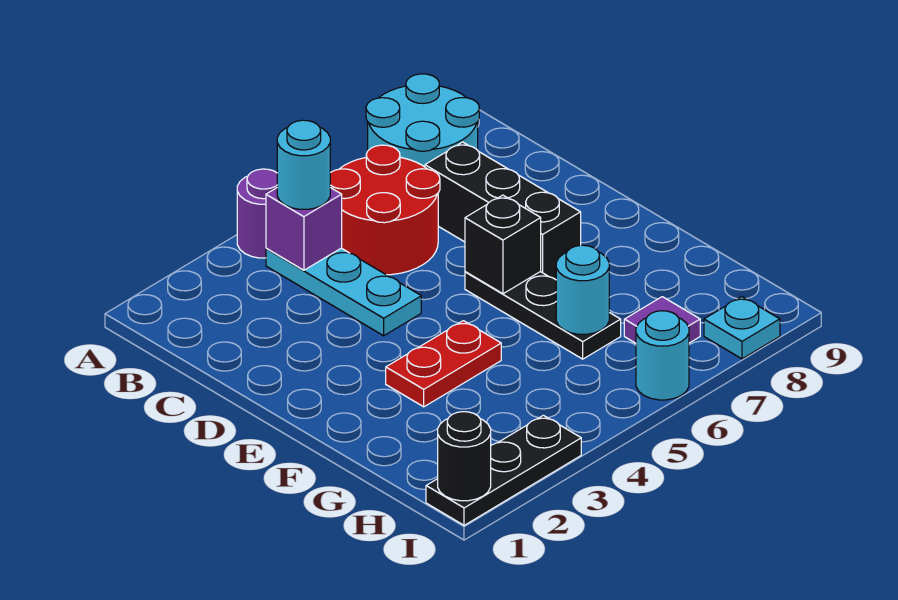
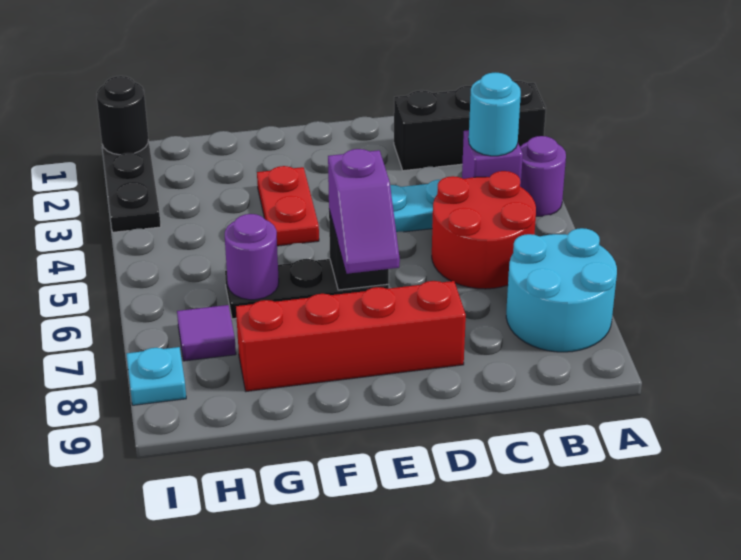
black brick C7:E7 level 1 -> black brick A2:C2 level 1
none -> red brick D8:G8 level 1
none -> purple slope E6:E7 level 3 top 6
cyan round brick G6 level 2 -> purple round brick G6 level 2
cyan round brick I6 level 1 -> none

